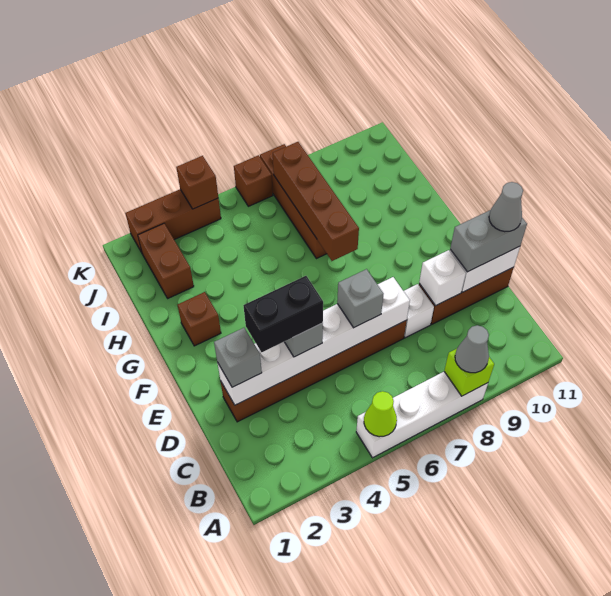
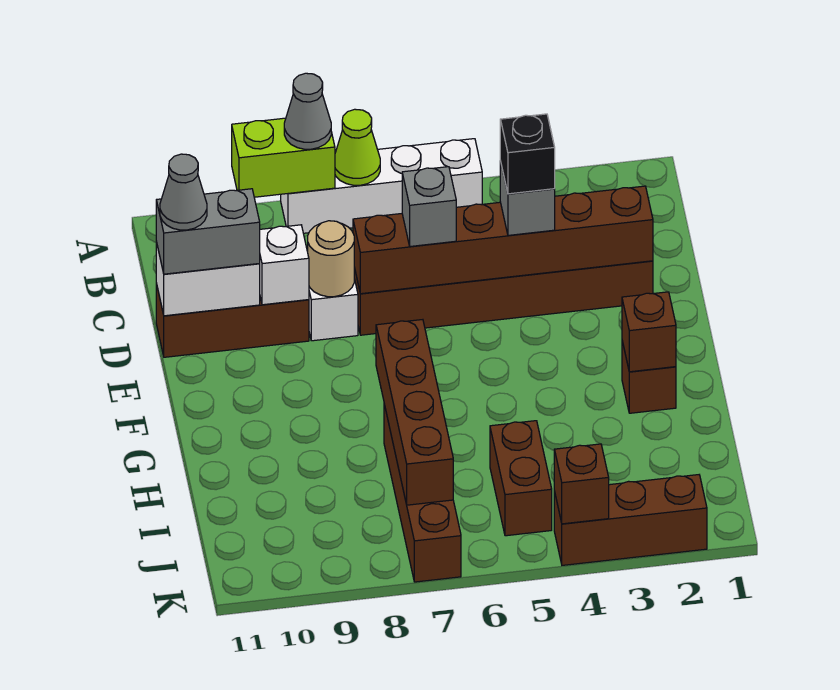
lime cone A5 level 2 -> lime cone A7 level 2
lime brick A8 level 2 -> lime brick A8:A9 level 2
white brick D2:D7 level 2 -> brown brick D2:D7 level 2
grey brick D2 level 3 -> none
black brick D3:D4 level 4 -> black brick D4 level 4
none -> tan round brick D8 level 2
brown brick I2:J2 level 1 -> brown brick I5:J5 level 1
brown brick K6 level 1 -> brown brick G2 level 2

